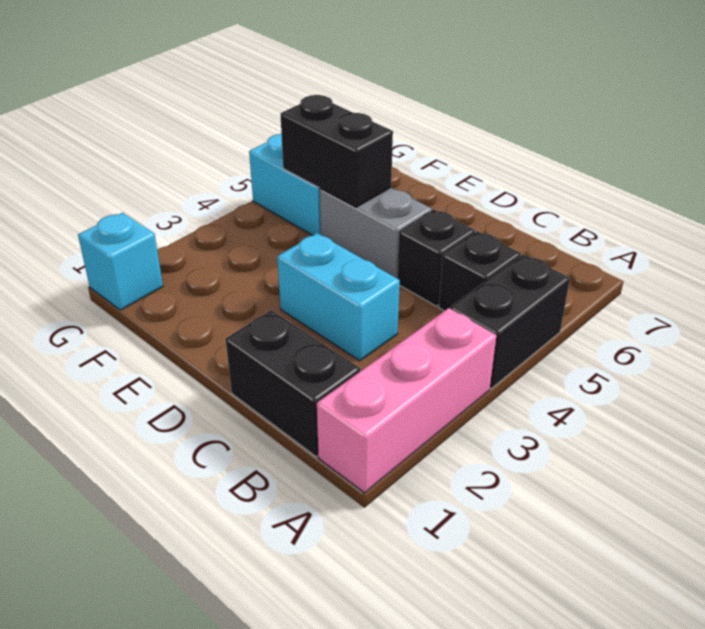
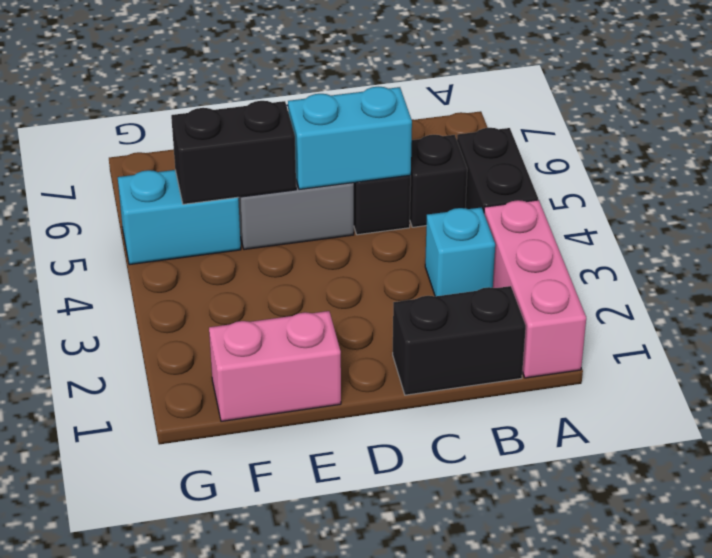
cyan brick C3:D3 level 1 -> cyan brick C5:D5 level 2
none -> pink brick E1:F1 level 1
cyan brick G1 level 1 -> cyan brick B3 level 1

